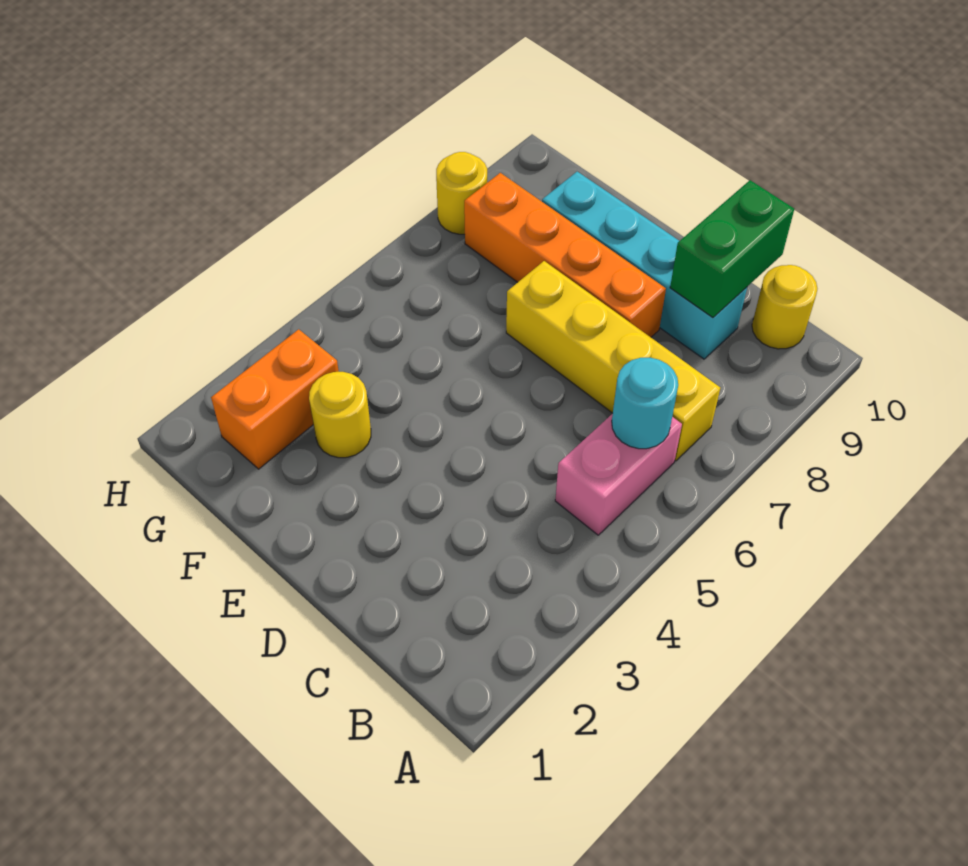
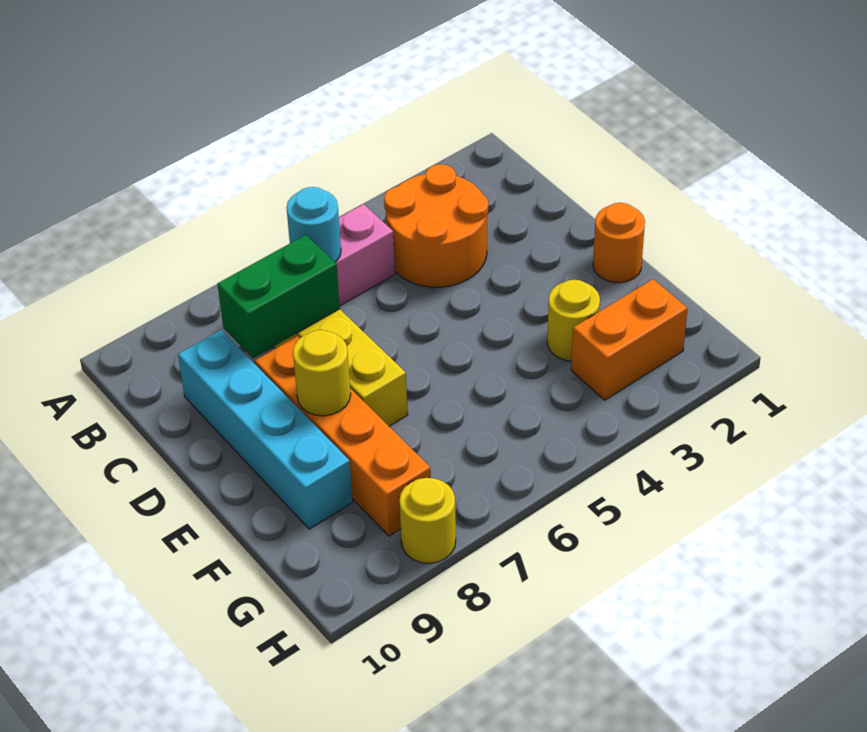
none -> orange round brick B3:C4 level 1
yellow round brick B10 level 1 -> yellow round brick E8 level 2
green brick C9:C10 level 2 -> green brick C7:C8 level 2
none -> orange round brick E1 level 1

